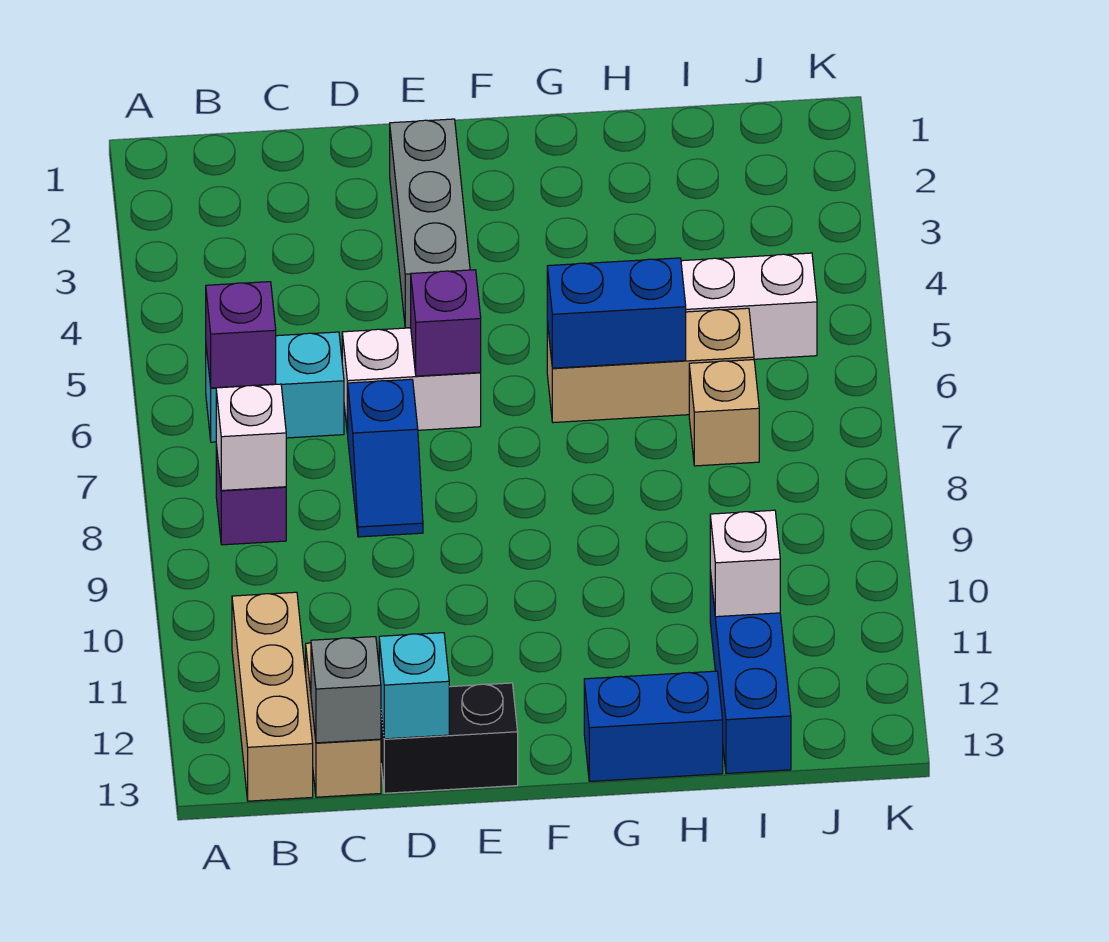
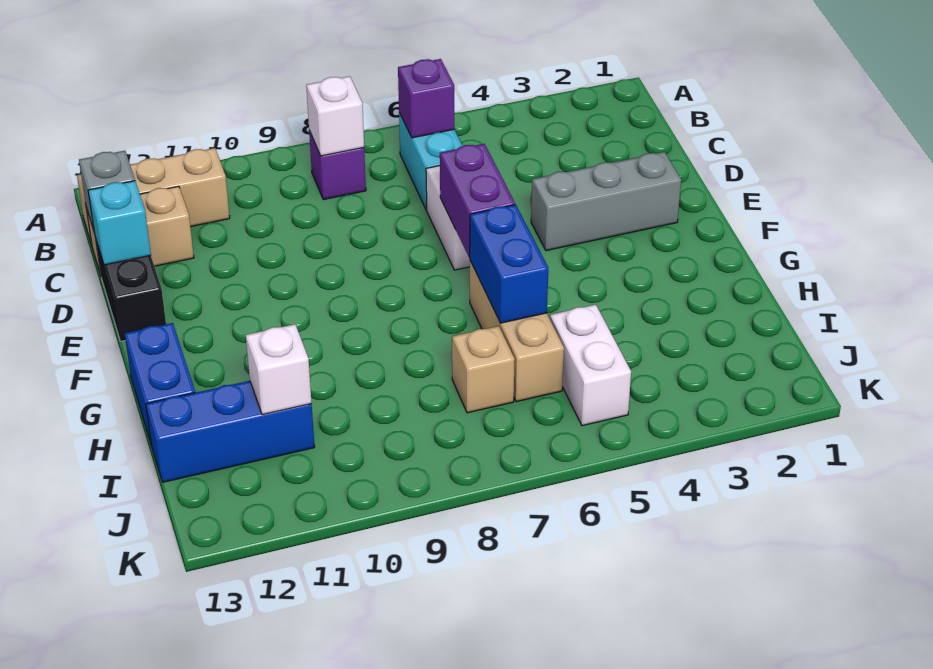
blue slope D7:D8 level 1 top 7 -> none
purple brick E6 level 2 -> purple brick E6:F6 level 2

